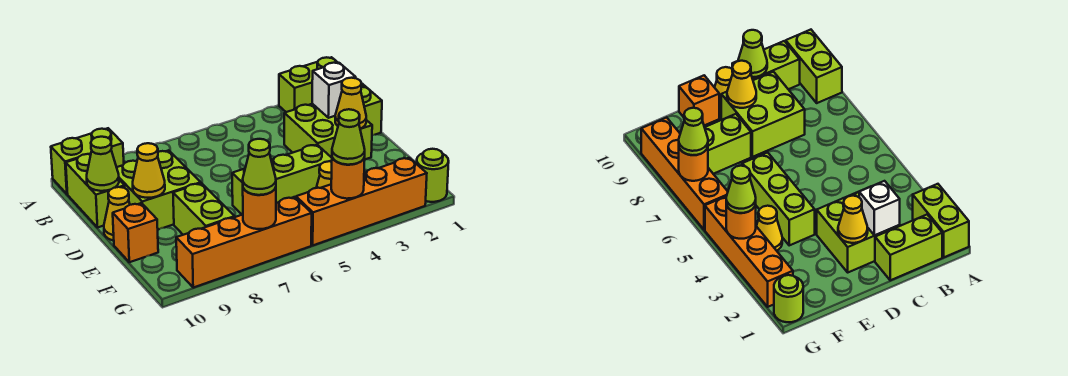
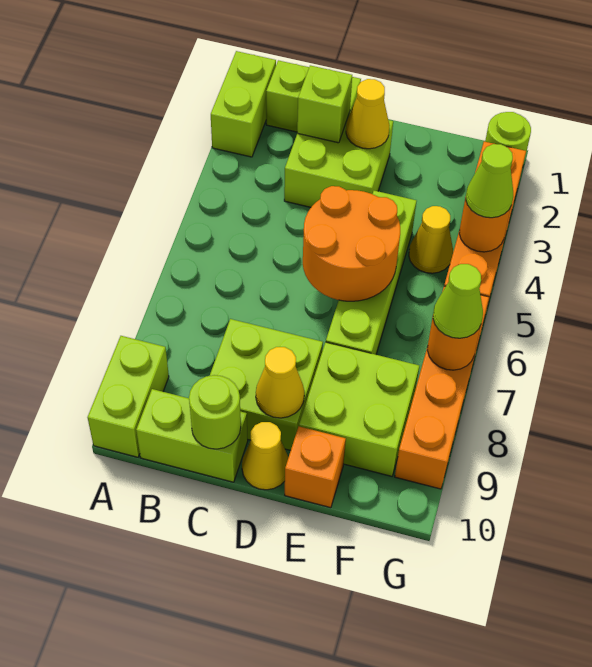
white brick C2 level 2 -> lime brick C2 level 2
lime cone C10 level 2 -> lime round brick C10 level 2
none -> orange round brick D5:E6 level 2
lime brick E4:E6 level 1 -> lime brick E4:E7 level 1
lime brick E8:F8 level 1 -> lime brick E8:F9 level 1

